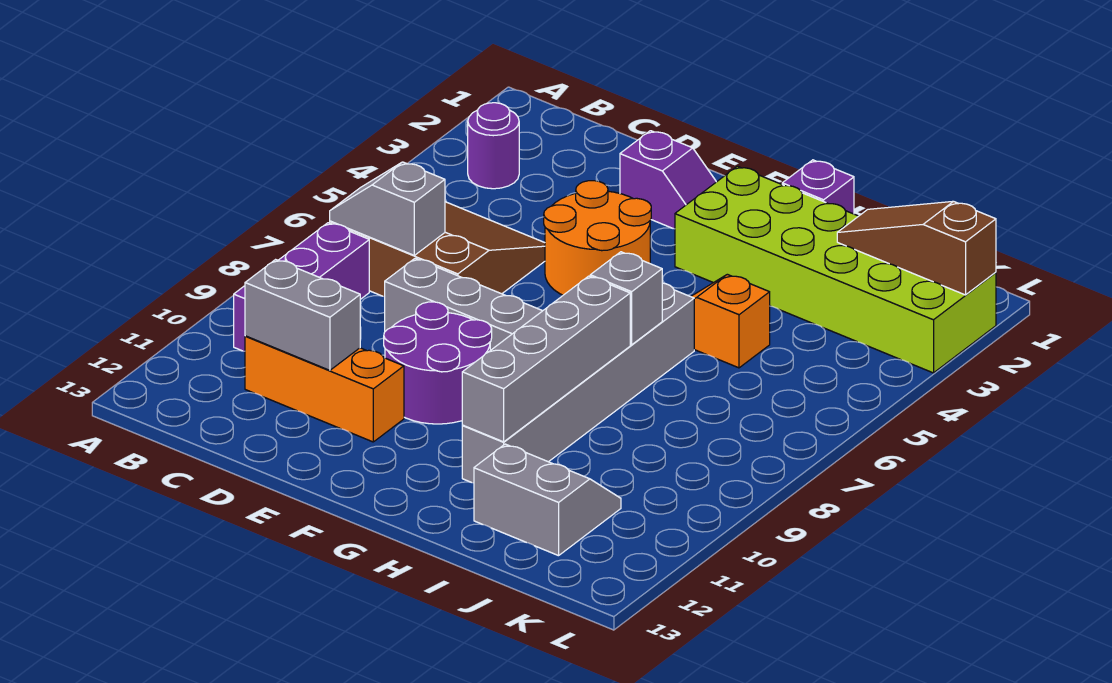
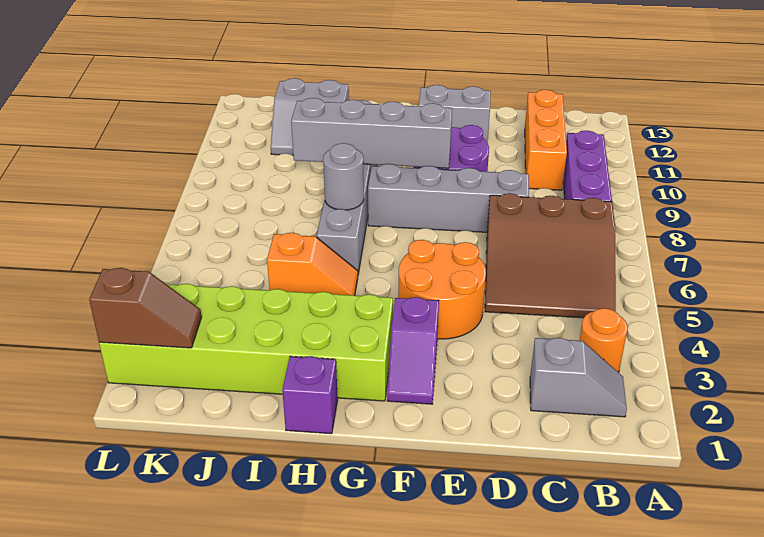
purple round brick B3 level 1 -> orange round brick B3 level 1
grey slope B7:C7 level 2 top C -> grey slope B2:C2 level 1 top C
orange brick C11:E11 level 1 -> orange brick C10:C12 level 1
grey brick C11:D11 level 2 -> grey brick E12:F12 level 1
purple slope E2:F2 level 1 top E -> purple slope F2:F3 level 1 top 3
grey brick H7 level 2 -> grey round brick H7 level 2
grey brick H8:H11 level 2 -> grey brick F9:I9 level 2
brown slope J2:L2 level 2 top L -> brown slope K2:L2 level 2 top L

